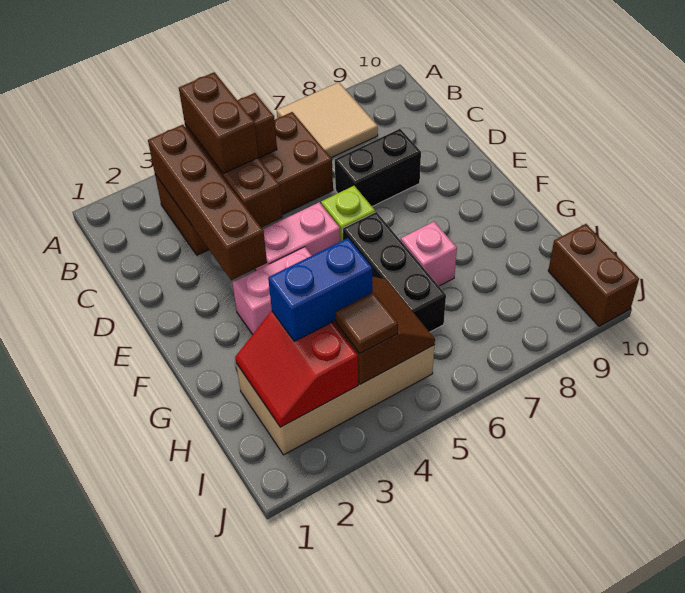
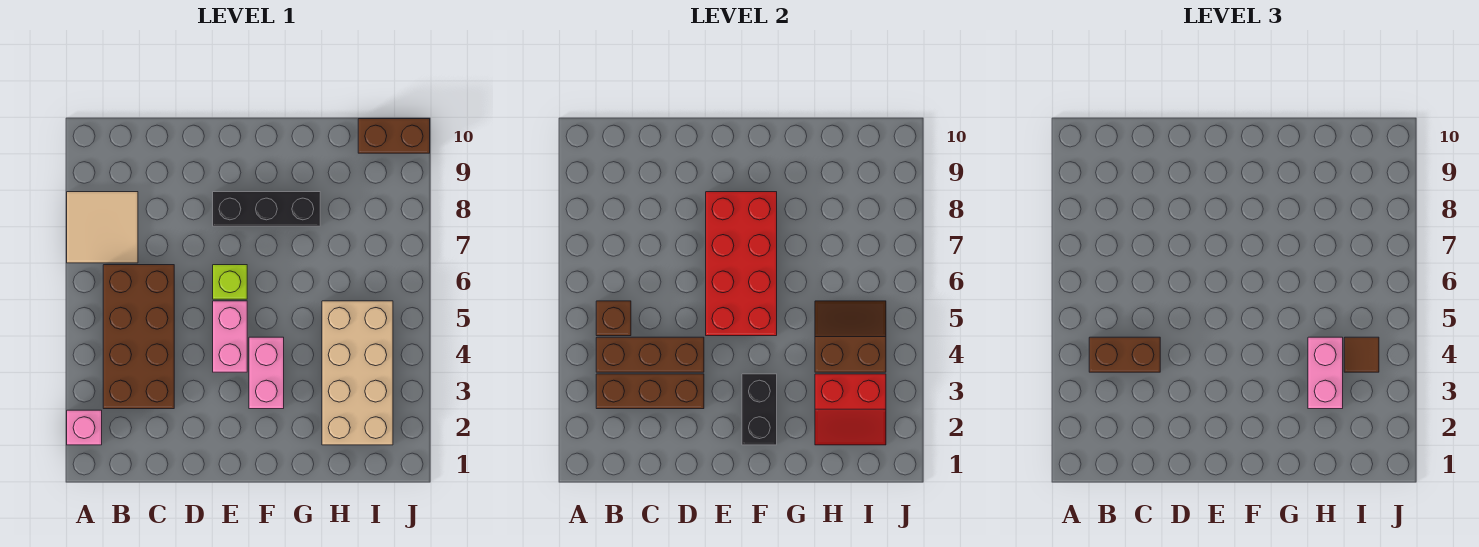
brown brick B3:E3 level 2 -> brown brick B3:D3 level 2
black brick D7:D8 level 1 -> black brick F2:F3 level 2
none -> red brick E5:F8 level 2
black brick F6:H6 level 1 -> black brick E8:G8 level 1
pink brick G7 level 1 -> pink brick A2 level 1
blue brick H3:H4 level 3 -> pink brick H3:H4 level 3

